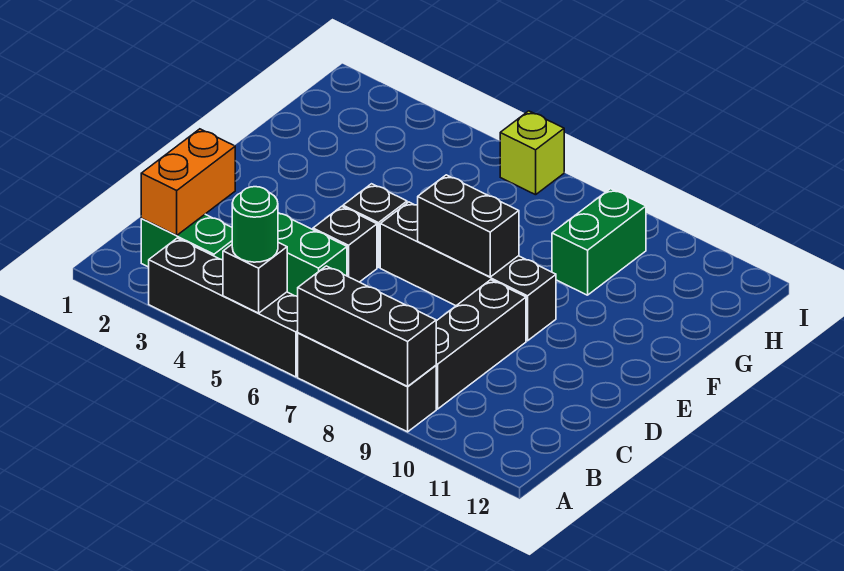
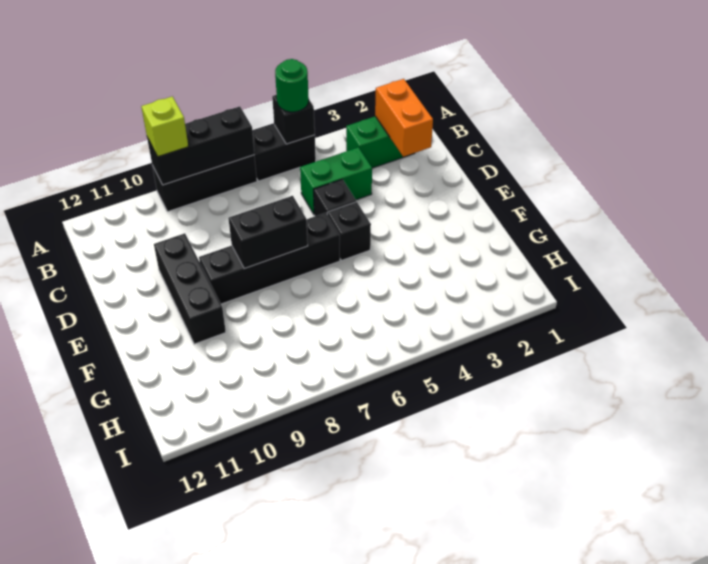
black brick A3:A6 level 1 -> black brick A5:A6 level 1
black brick B9:D9 level 1 -> black brick D10:F10 level 1
green brick G9:H9 level 1 -> none
lime brick I6 level 1 -> lime brick A9 level 3

